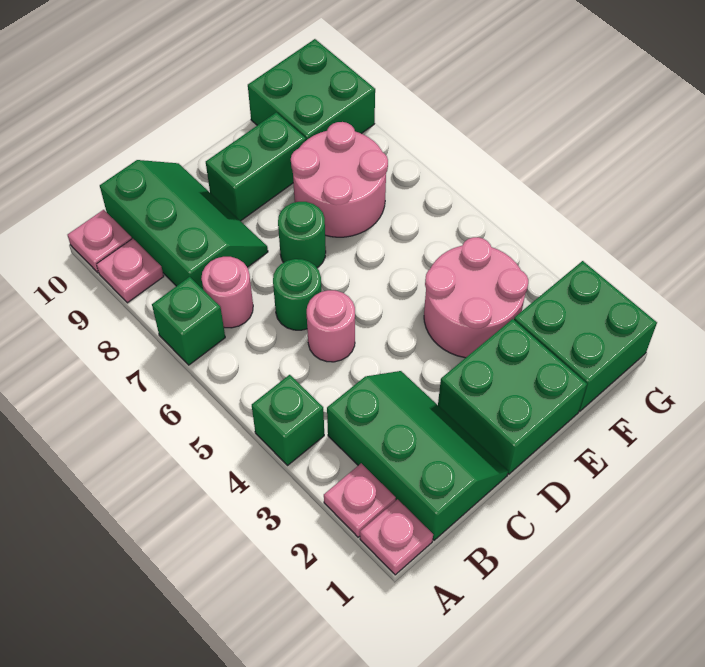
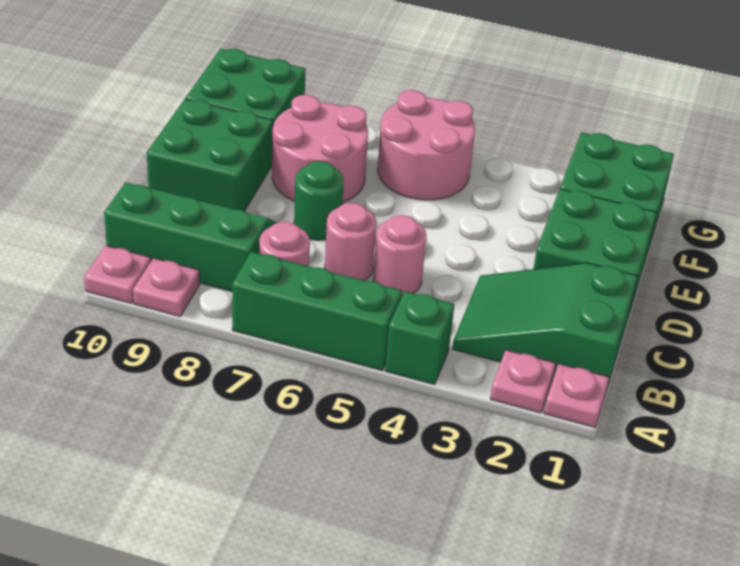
green brick A7 level 1 -> green brick A5:A7 level 1
green slope B1:C3 level 1 top B -> green slope B1:C3 level 1 top 1
green round brick C6 level 1 -> pink round brick C6 level 1
green brick D9:E9 level 1 -> green brick D9:E10 level 1
pink round brick E3:F4 level 1 -> pink round brick F5:G6 level 1

